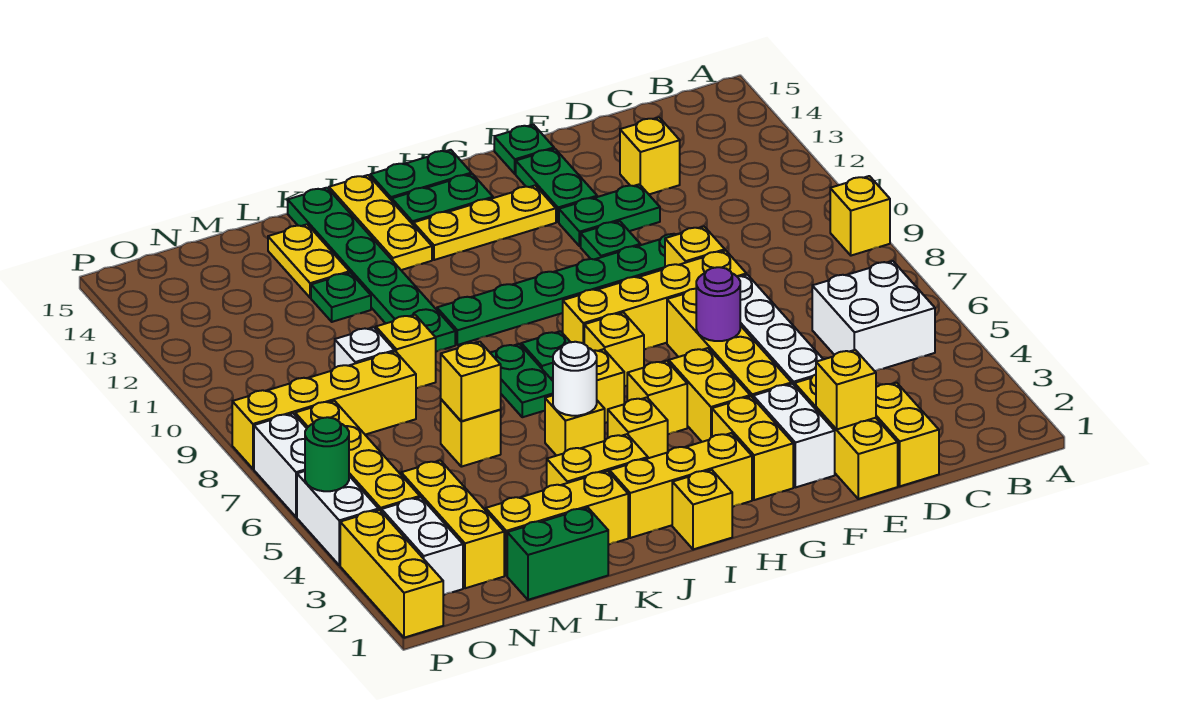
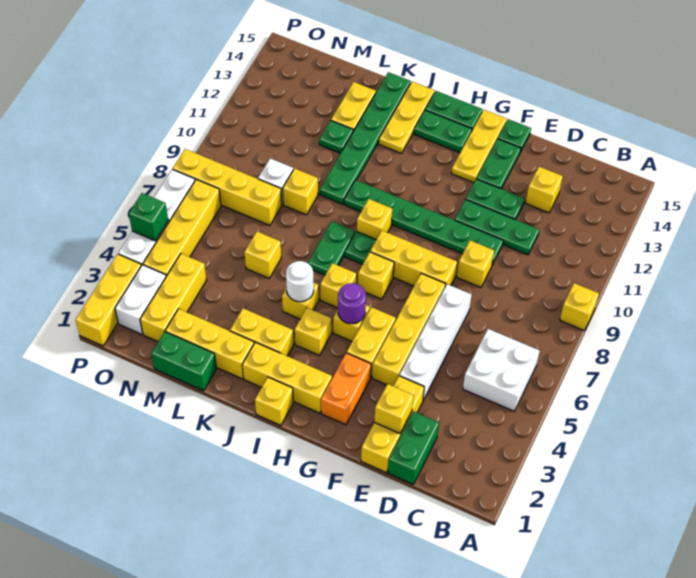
yellow brick D1:D2 level 1 -> green brick D1:D2 level 1
yellow brick E8:H8 level 1 -> yellow brick F8:H8 level 1
white brick F2:F3 level 1 -> none
purple round brick F6 level 2 -> purple round brick H5 level 2
green plate F11 level 1 -> green plate D11:F11 level 1
yellow brick G2:G3 level 1 -> orange brick G2:G3 level 1
yellow plate G13:I13 level 1 -> yellow plate G13:G15 level 1
yellow brick L6 level 2 -> yellow brick I9 level 1
green round brick P5 level 2 -> green brick P5 level 2

